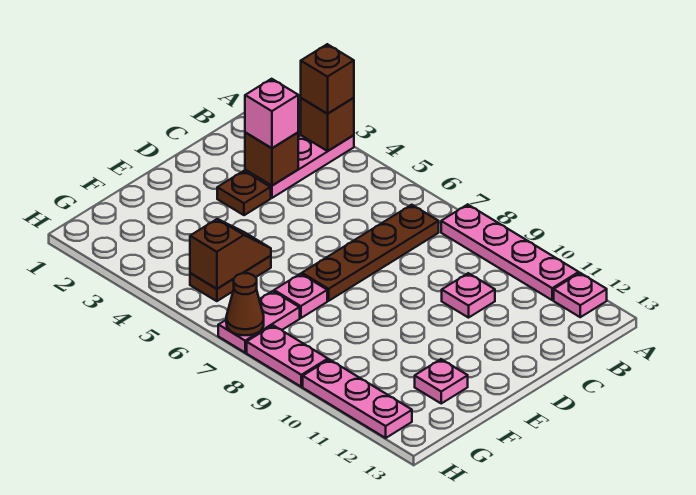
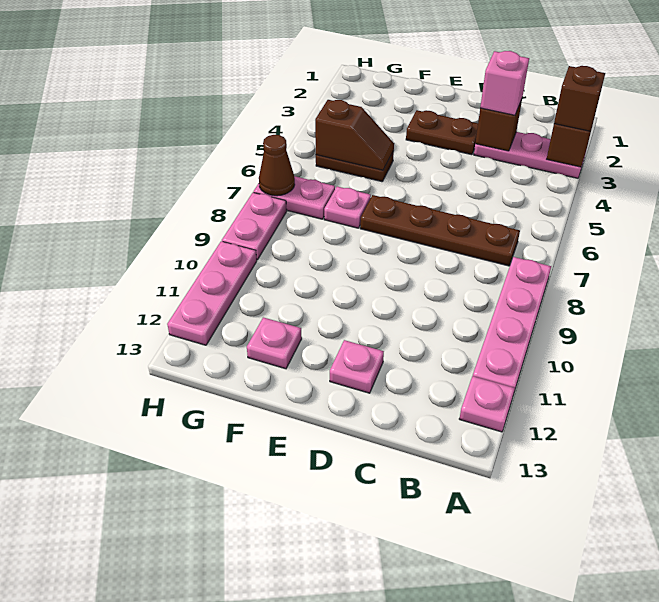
pink plate C10 level 1 -> pink plate D12 level 1
brown plate D3 level 1 -> brown plate D3:E3 level 1

